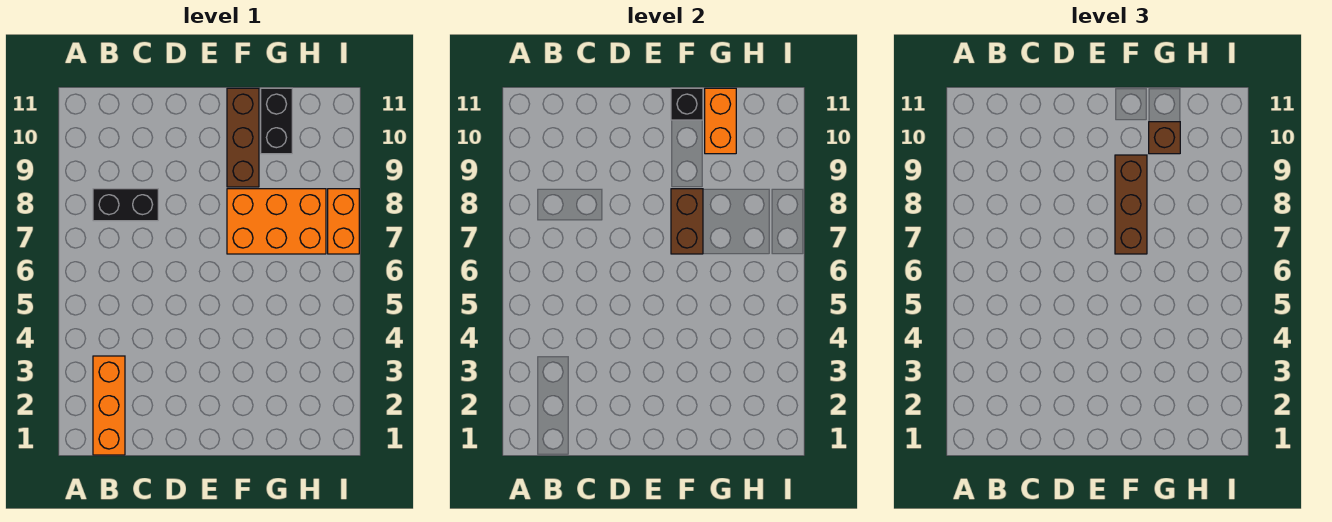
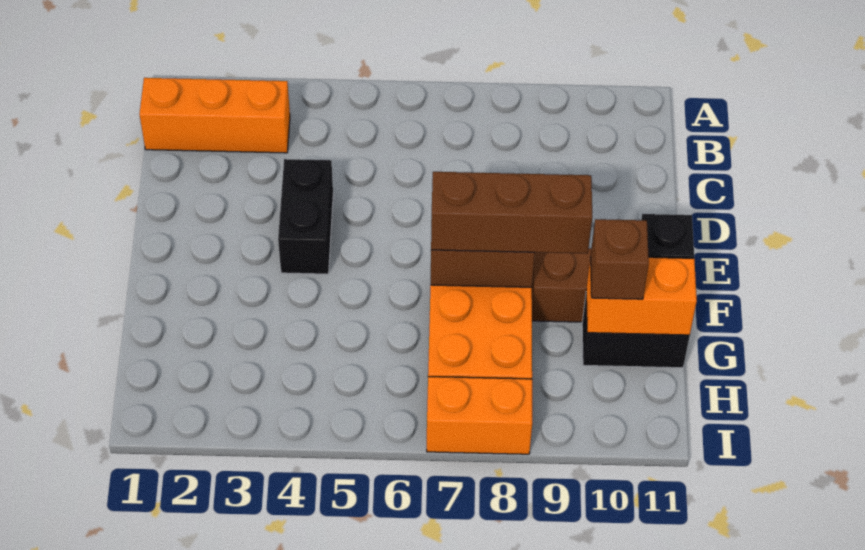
black brick B8:C8 level 1 -> black brick D4:E4 level 1

